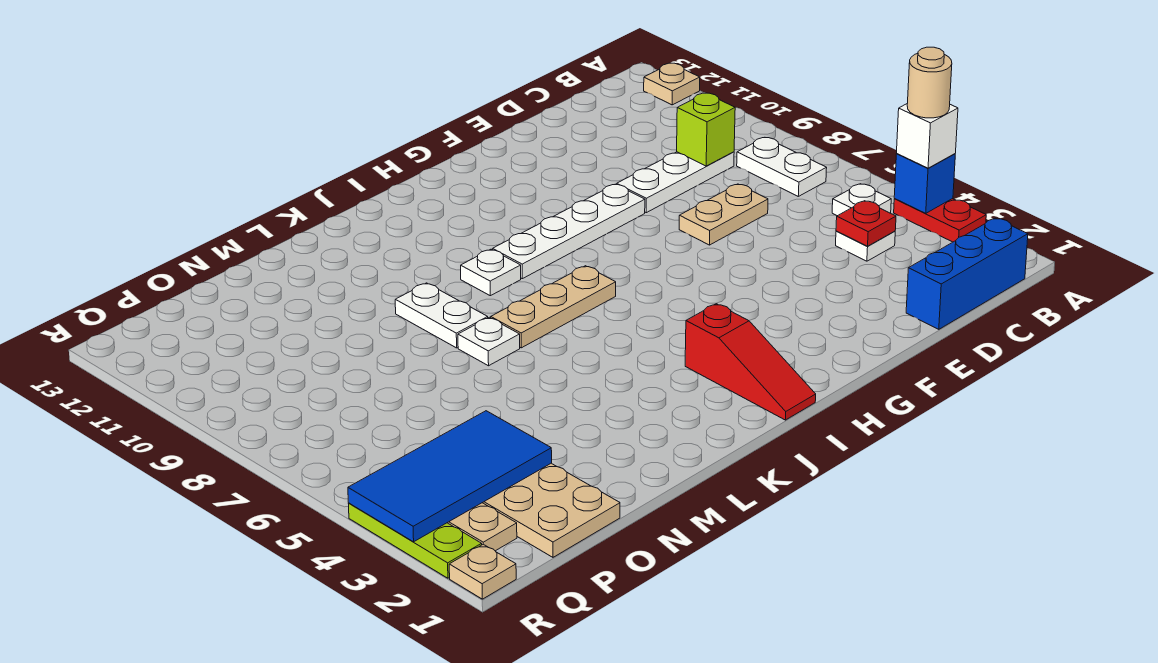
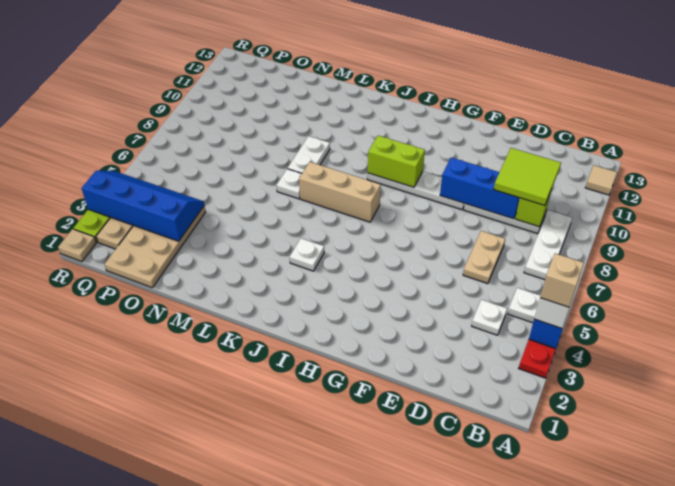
tan round brick A4 level 4 -> tan brick A4 level 4
tan plate A12 level 1 -> tan tile A12 level 1
blue brick B1:D1 level 1 -> blue brick D9:F9 level 2
white plate B7:B8 level 1 -> white plate B7:B9 level 1
red plate C4 level 2 -> none
none -> lime tile C9:D10 level 3
tan plate D7:E7 level 1 -> tan plate D6:D7 level 1
none -> lime brick H9:I9 level 2
red slope I1:I3 level 1 top 3 -> none
tan plate I7:K7 level 1 -> tan brick I7:K7 level 1
white plate J9 level 1 -> white plate J4 level 1
blue tile O3:R4 level 2 -> blue slope O3:R4 level 2 top 3

